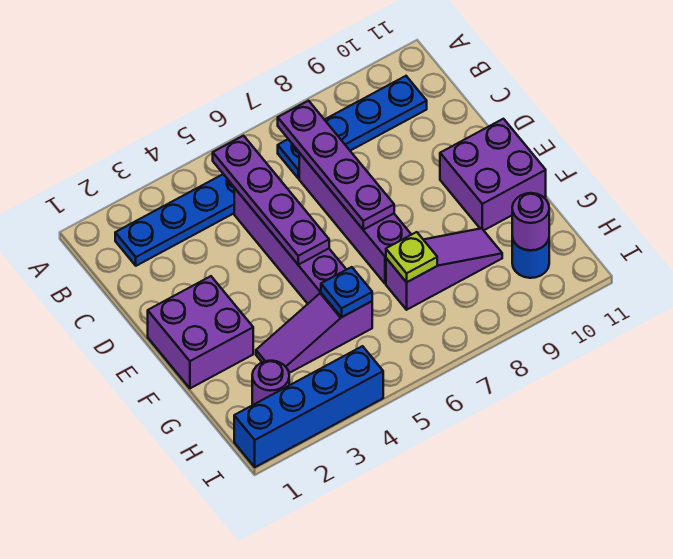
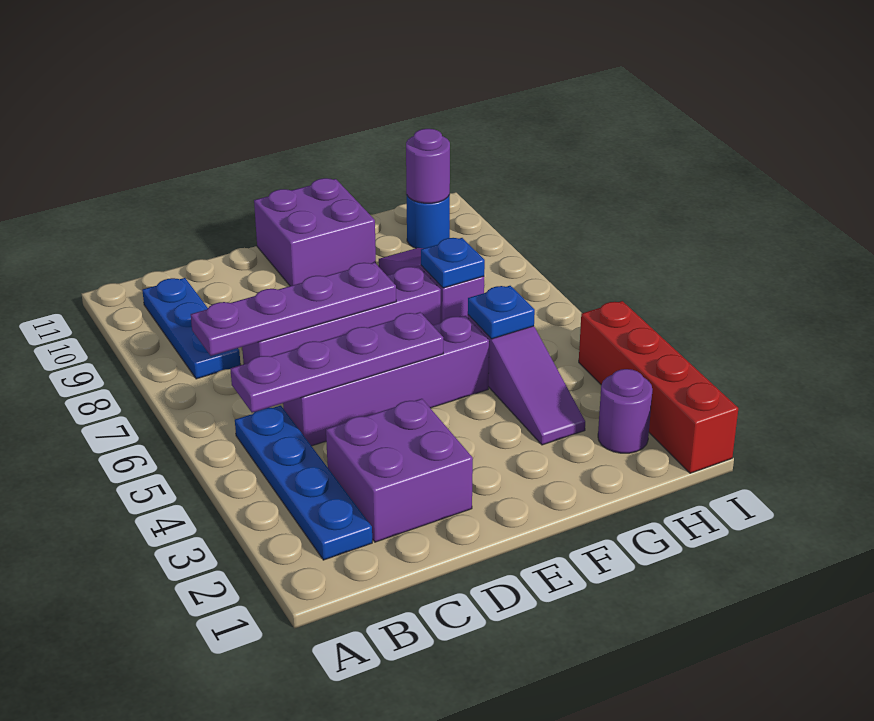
blue plate B7:B10 level 1 -> blue plate B8:B10 level 1
purple brick E1:F2 level 1 -> purple brick C2:D3 level 1
lime plate G7 level 2 -> blue plate G7 level 2
blue brick I1:I4 level 1 -> red brick I1:I4 level 1

